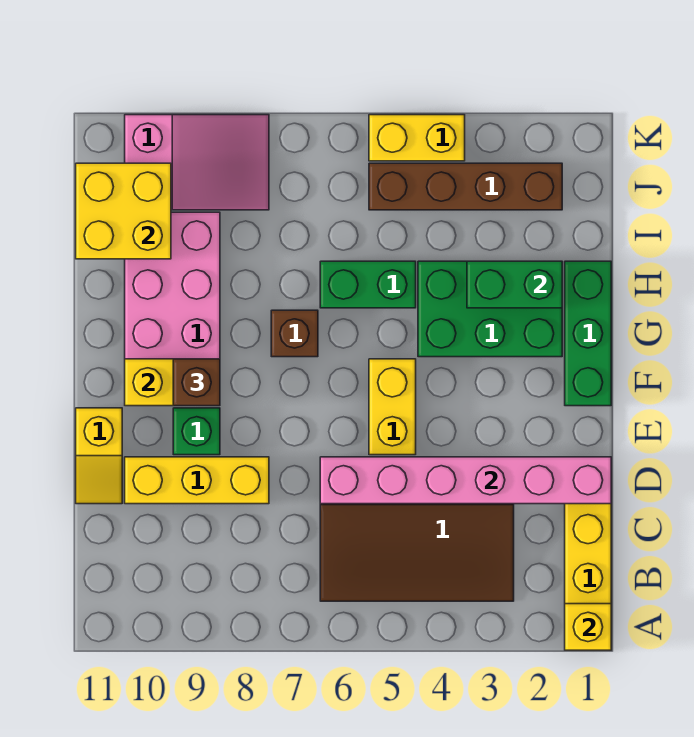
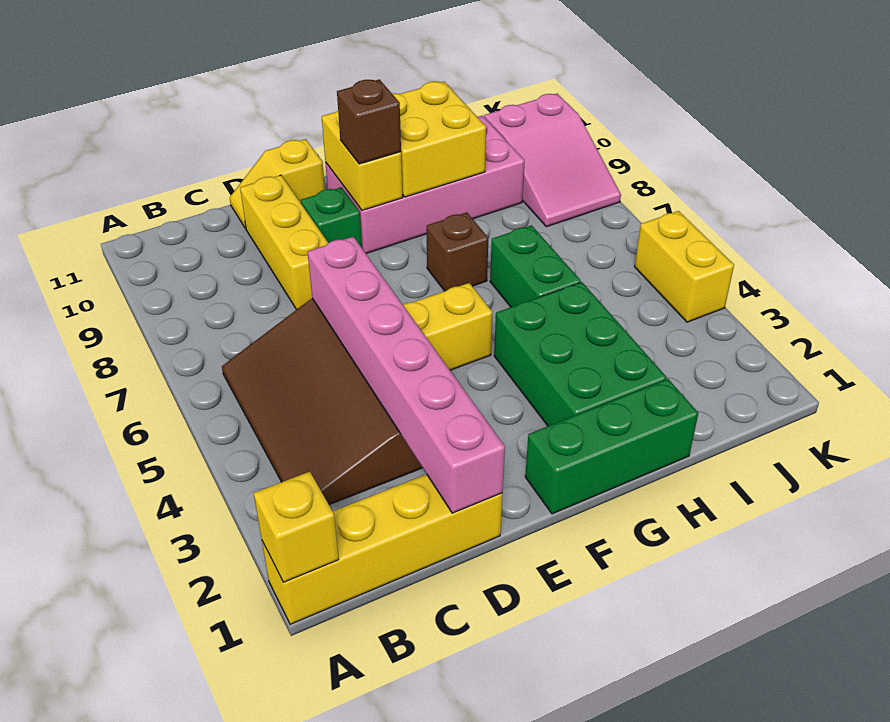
green brick H2:H3 level 2 -> none
yellow brick I10:J11 level 2 -> yellow brick G9:H10 level 2
brown brick J2:J5 level 1 -> none

